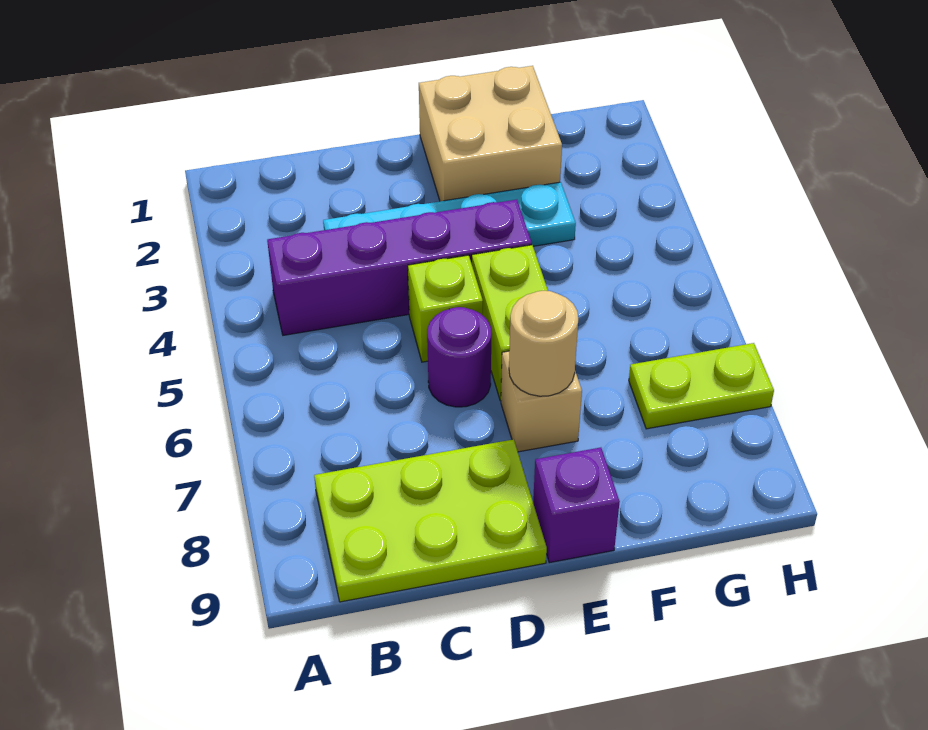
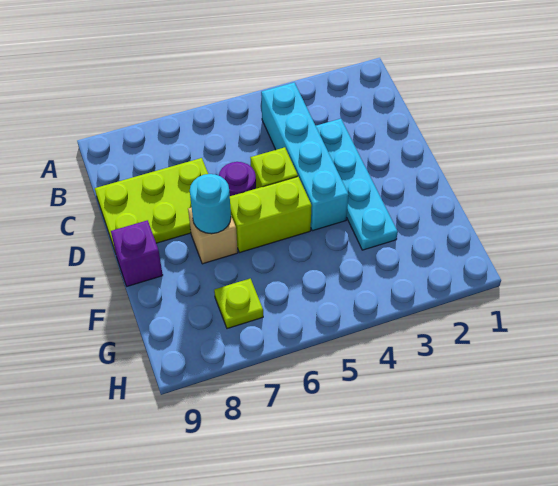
purple brick B4:E4 level 1 -> cyan brick B4:E4 level 1
lime plate B8:D9 level 1 -> lime plate C7:D9 level 1
tan brick E1:F2 level 1 -> none
tan round brick E7 level 2 -> cyan round brick E7 level 2
lime plate G7:H7 level 1 -> lime plate G7 level 1

